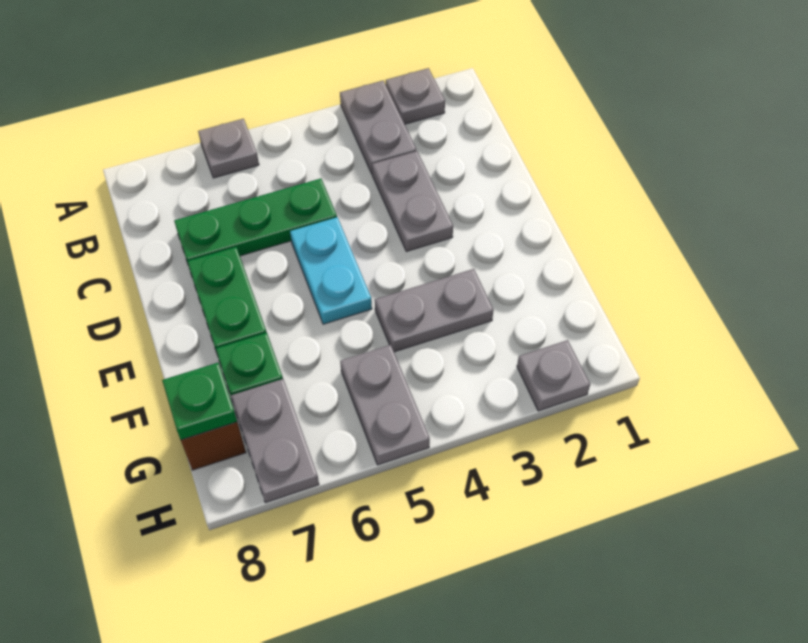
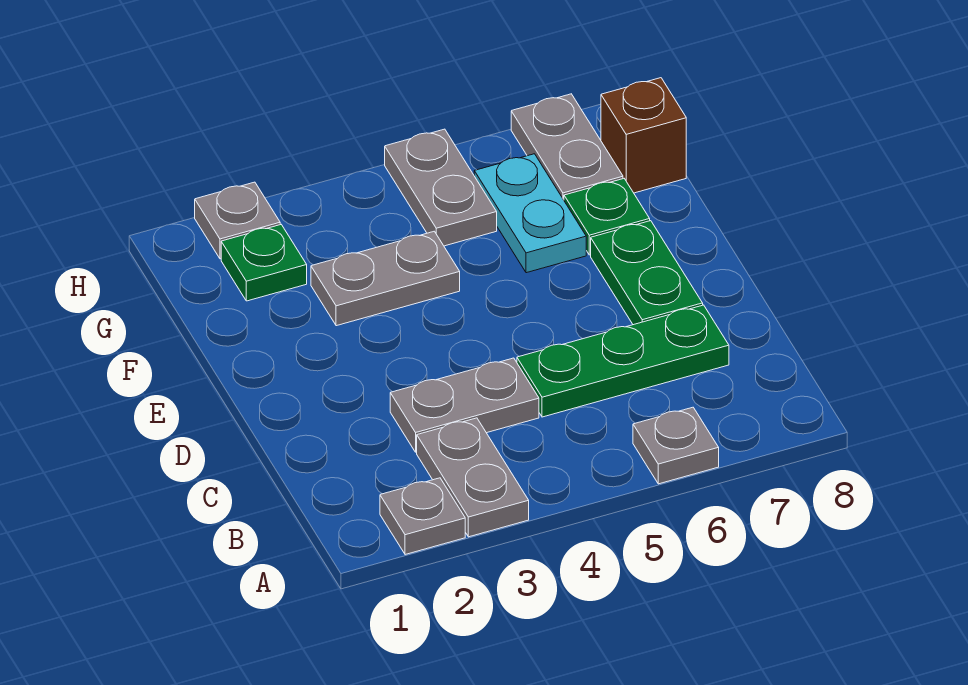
grey plate C3:D3 level 1 -> grey plate C3:C4 level 1
cyan plate D5:E5 level 1 -> cyan plate F6:G6 level 1
green plate G8 level 2 -> green plate G2 level 1

